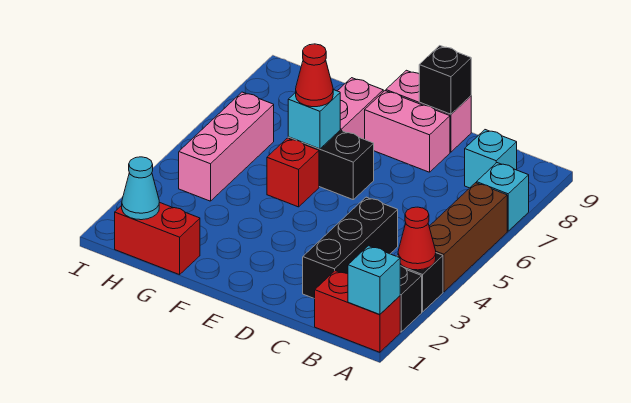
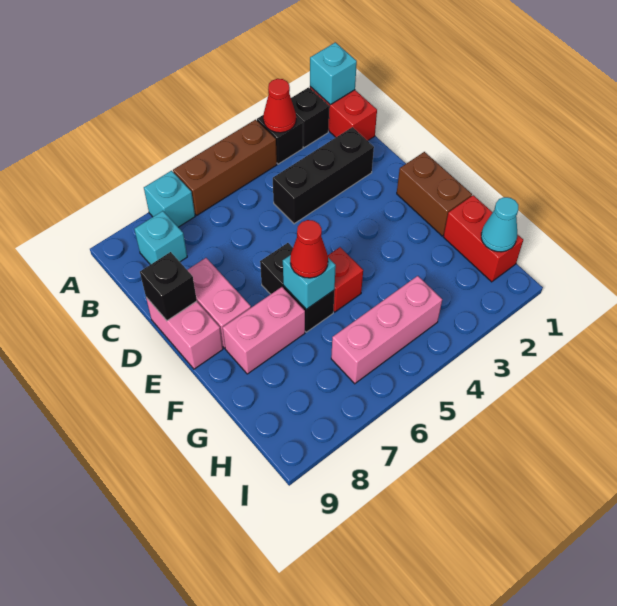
none -> brown brick E1:F1 level 1

